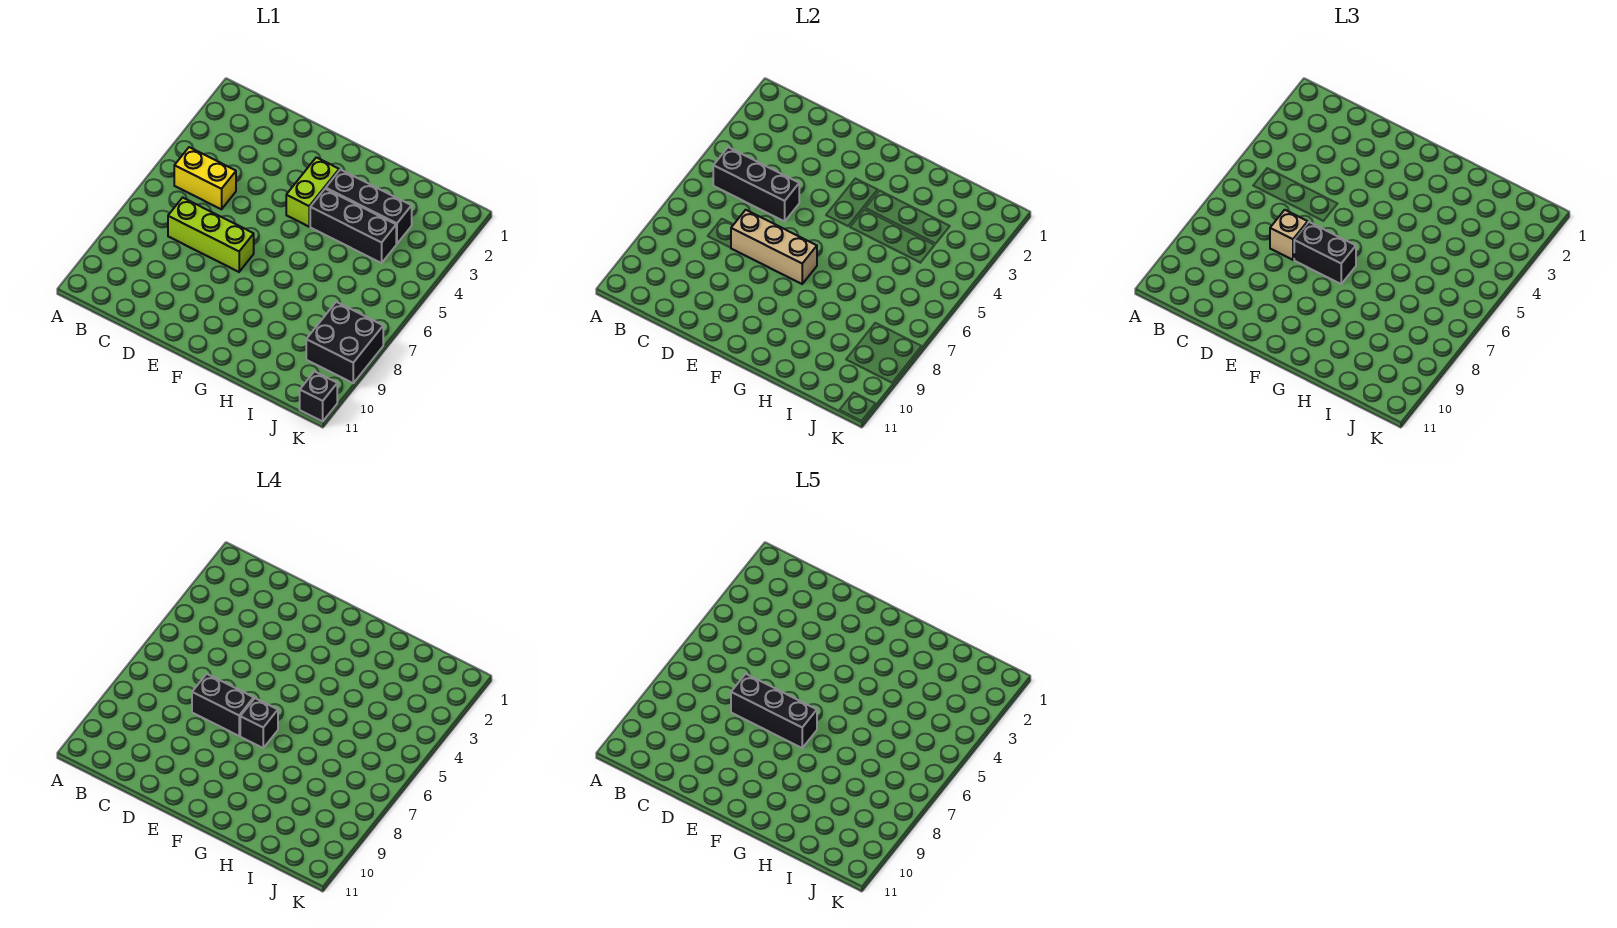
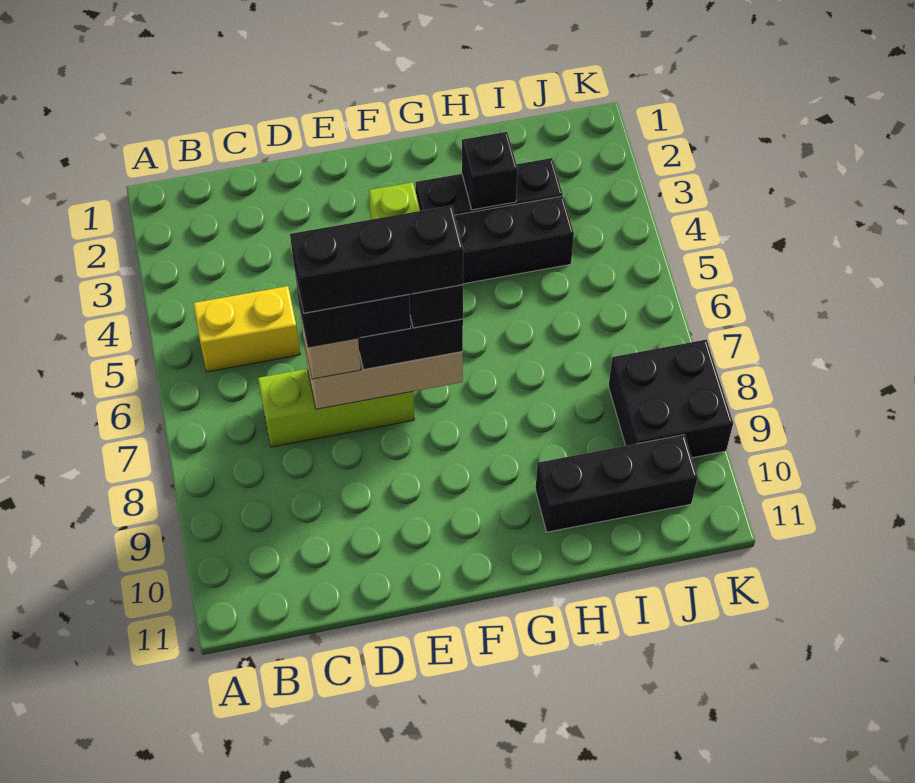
black brick B5:D5 level 2 -> black brick H10:J10 level 1
black brick K11 level 1 -> black brick H3 level 2

